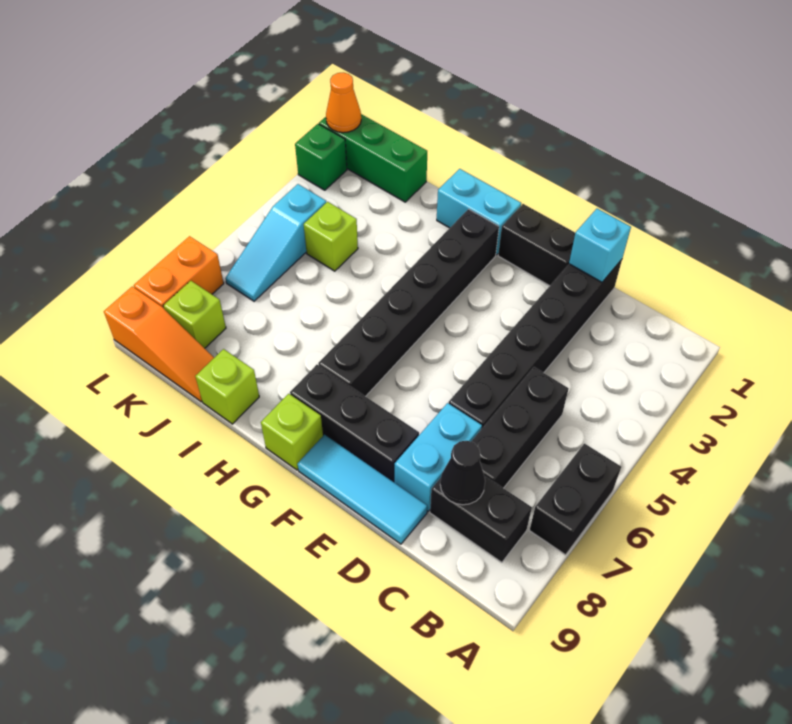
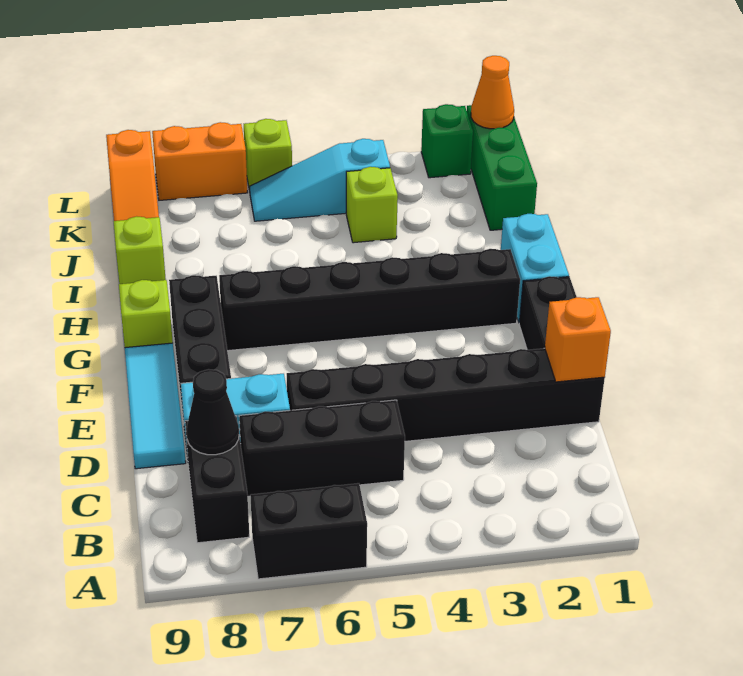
cyan brick D1 level 2 -> orange brick D1 level 2
lime brick K8 level 1 -> lime brick L6 level 1

